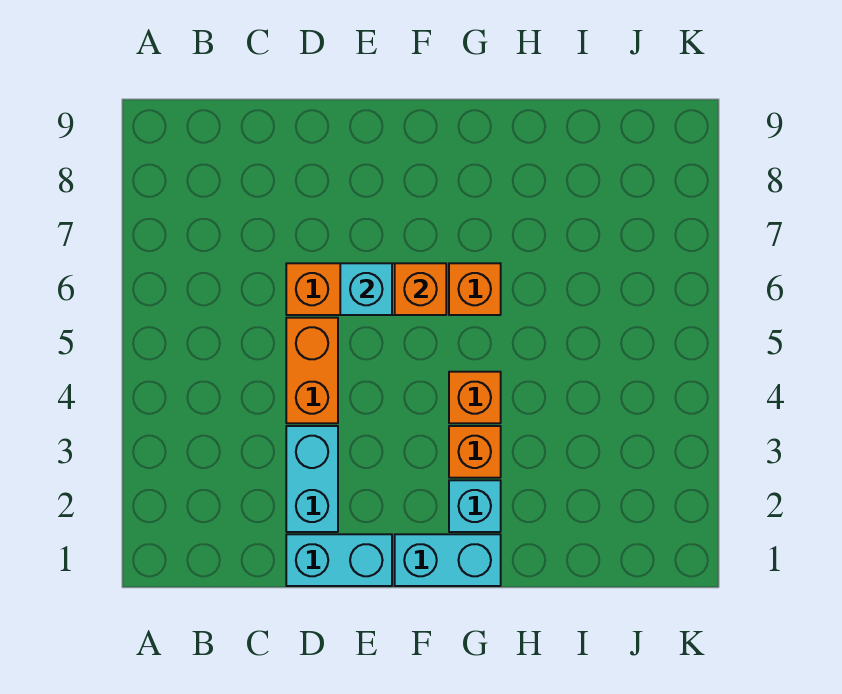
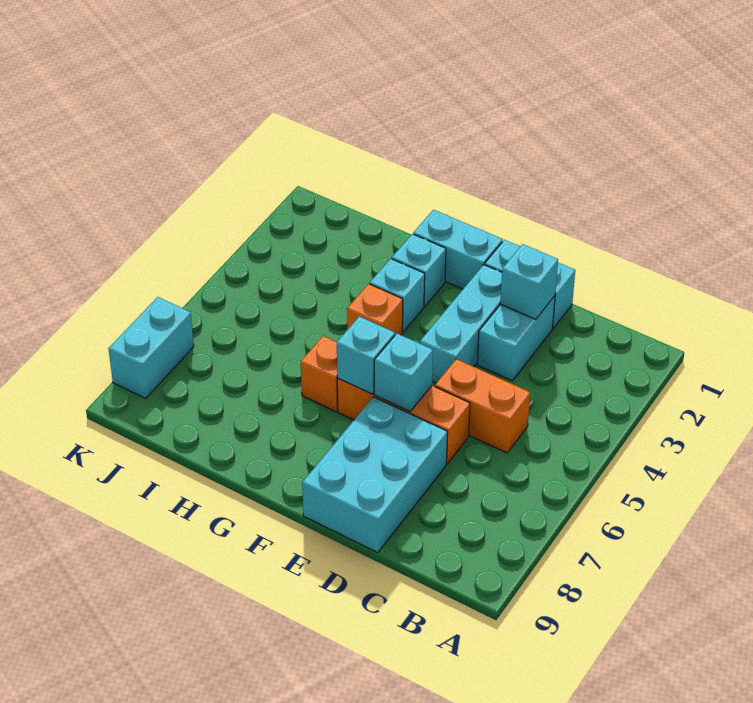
none -> cyan brick D2 level 2
orange brick D4:D5 level 1 -> orange brick C5:D5 level 1
none -> cyan brick D7:E9 level 1
none -> cyan brick E2:E4 level 1
orange brick F6 level 2 -> cyan brick F6 level 2
orange brick G3 level 1 -> cyan brick G3 level 1
none -> cyan brick K7:K8 level 1

